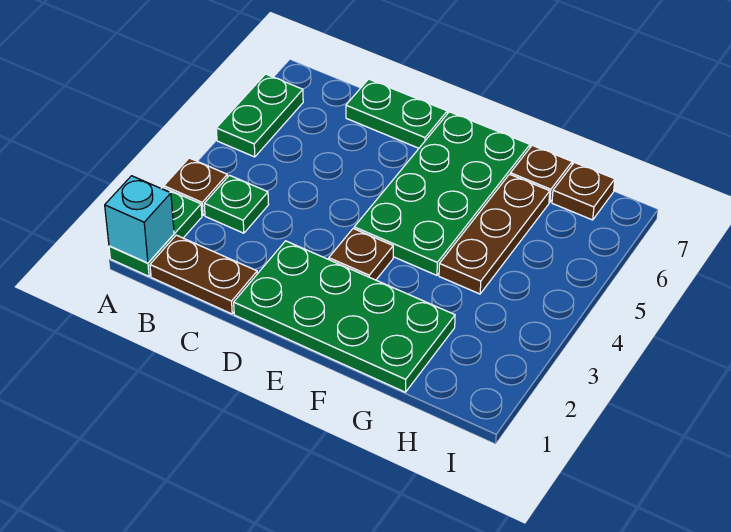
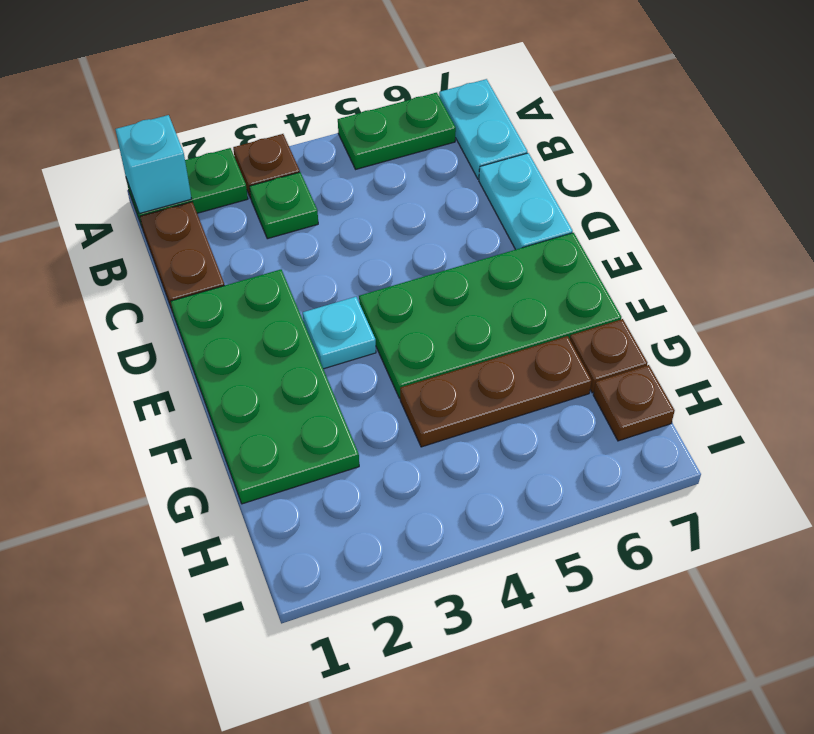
none -> cyan plate A7:B7 level 1
green plate C7:D7 level 1 -> cyan plate C7:D7 level 1
brown plate E3 level 1 -> cyan plate E3 level 1

